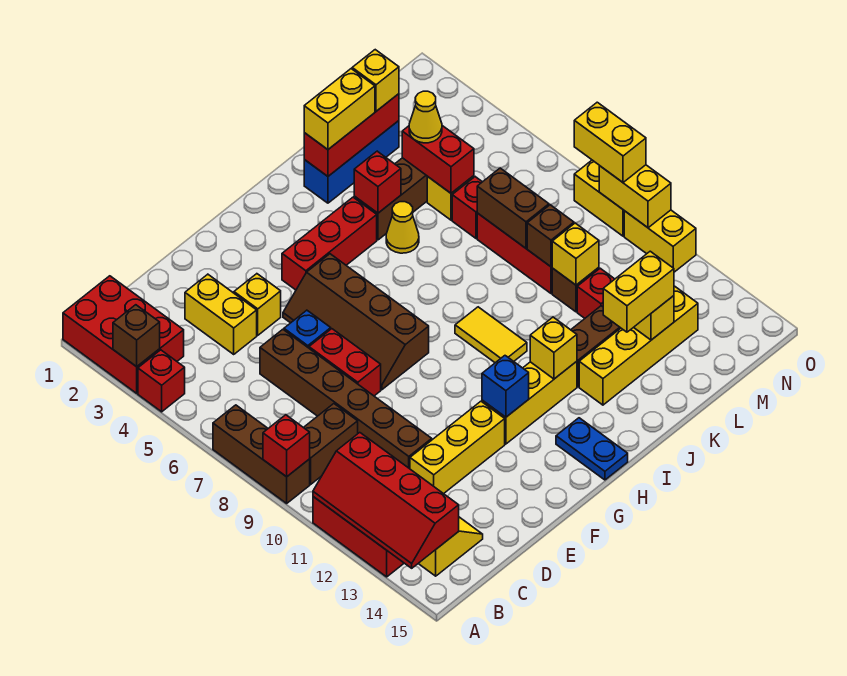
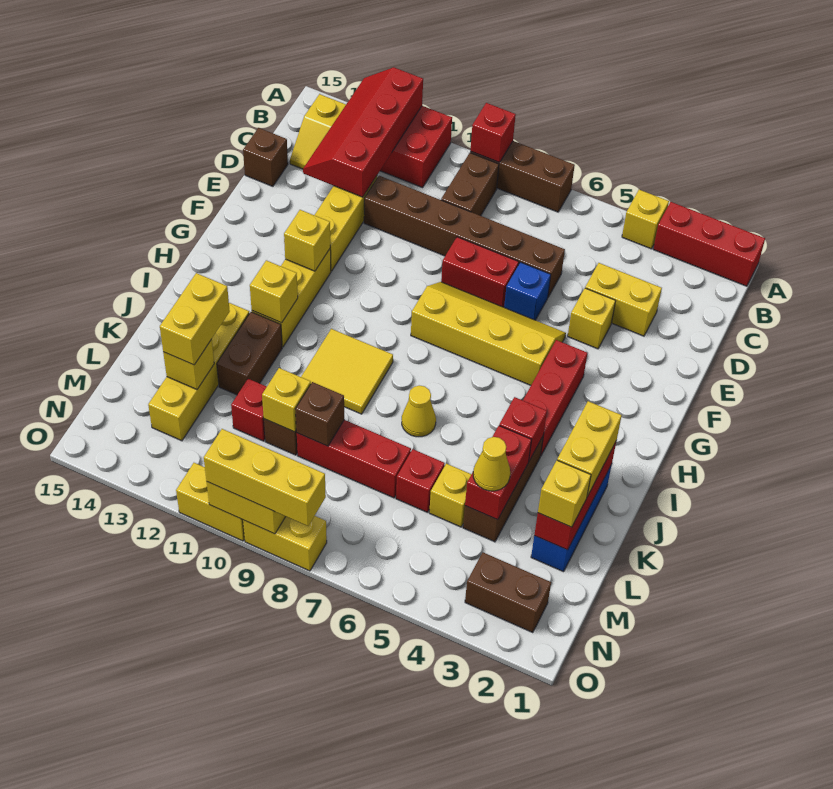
red brick A1:B3 level 1 -> red brick A1:A3 level 1
brown brick A3 level 2 -> brown brick D15 level 1
red brick A4 level 1 -> yellow brick A4 level 1
red slope A11:B14 level 2 top B -> red slope A12:D13 level 2 top 12
brown slope F5:G8 level 1 top G -> yellow slope F5:G8 level 1 top G
blue brick G12 level 2 -> yellow brick G12 level 2
blue plate H14:H15 level 1 -> none
yellow tile I9:I10 level 1 -> yellow tile I9:J10 level 1
yellow cone J5 level 1 -> yellow cone J7 level 1
red brick L4:L5 level 2 -> red brick K4:L4 level 2
brown brick L7:L8 level 2 -> brown brick N2:N3 level 1
yellow brick O8:O9 level 3 -> yellow brick O8:O10 level 3

